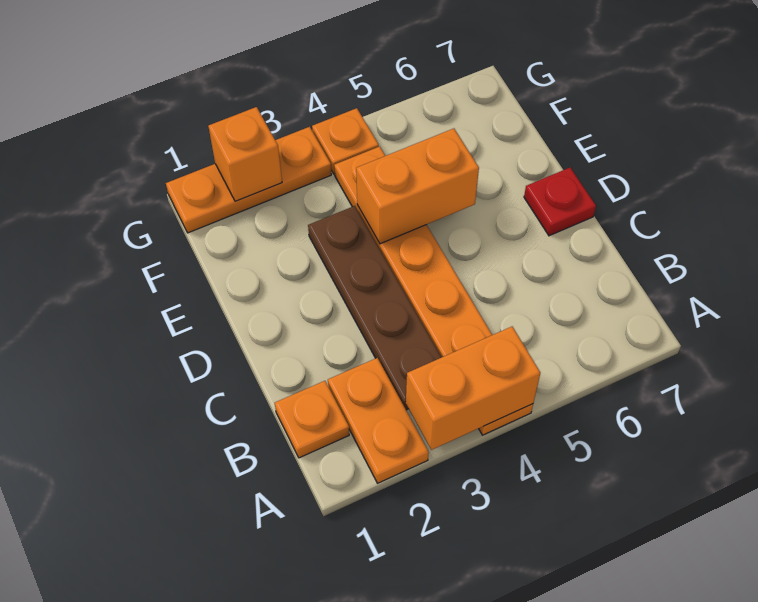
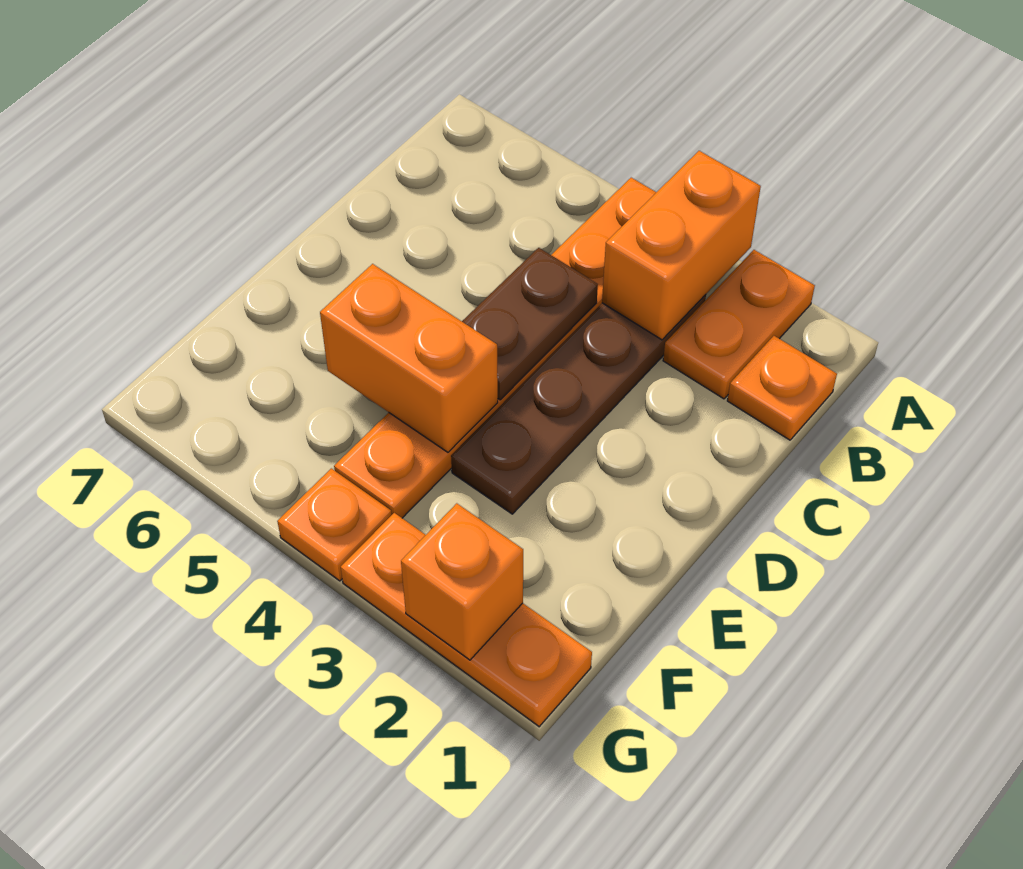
orange brick A3:A4 level 2 -> orange brick A3:B3 level 2
none -> brown plate C4:D4 level 2
red plate D7 level 1 -> none

